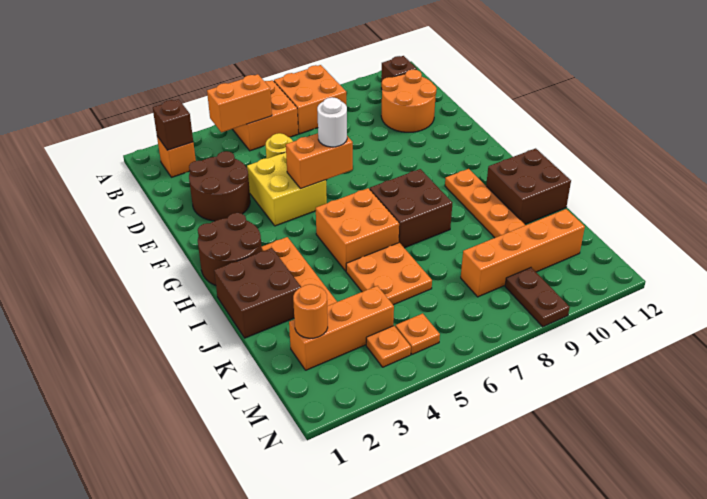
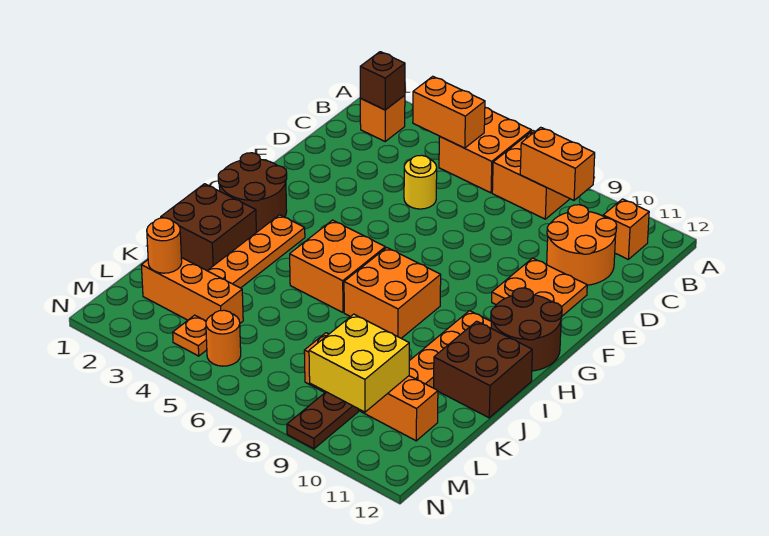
brown brick B11 level 1 -> orange brick B11 level 1
brown round brick D2:E3 level 1 -> brown round brick G11:H12 level 1
yellow brick E4:F5 level 1 -> yellow brick L9:M10 level 2
orange brick F5:F6 level 2 -> orange brick B8:B9 level 2
white round brick F6 level 3 -> none
brown brick H7:I8 level 1 -> orange brick H7:I8 level 1
orange plate J5:K6 level 1 -> orange plate E10:F11 level 1
orange plate M5 level 1 -> orange round brick M5 level 1

